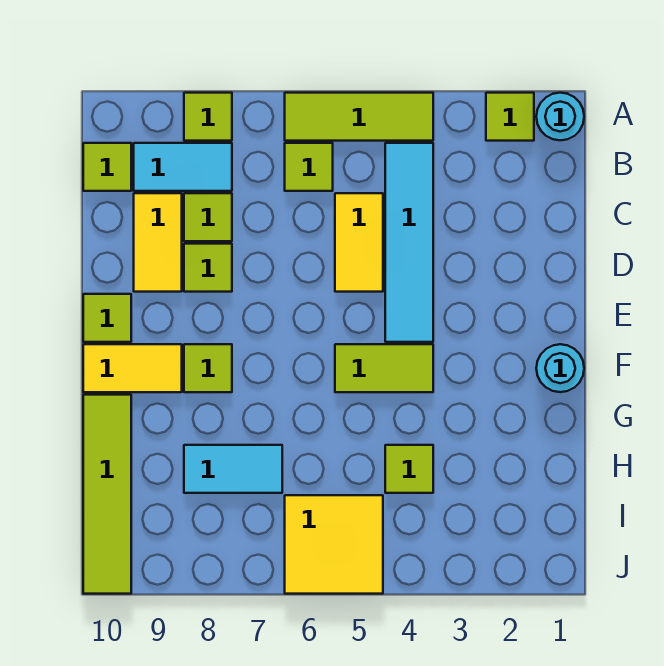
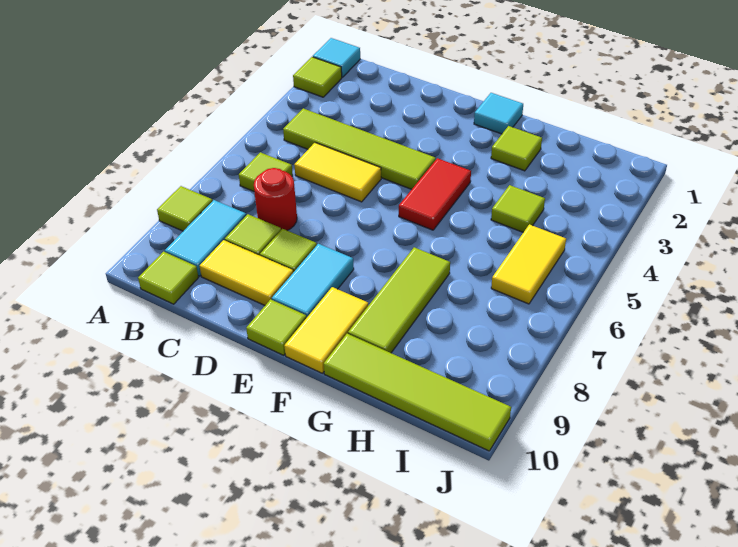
cyan round brick A1 level 1 -> cyan tile A1 level 1
lime tile A4:A6 level 1 -> lime tile G7:G9 level 1
cyan tile B4:E4 level 1 -> lime tile B4:E4 level 1
none -> red round brick C7 level 1
cyan round brick F1 level 1 -> cyan tile F1 level 1
lime tile F4:F5 level 1 -> red tile F4:F5 level 1
lime tile F8 level 1 -> lime tile G2 level 1
cyan tile H7:H8 level 1 -> cyan tile E8:E9 level 1
yellow tile I5:J6 level 1 -> yellow tile I5:I6 level 1

